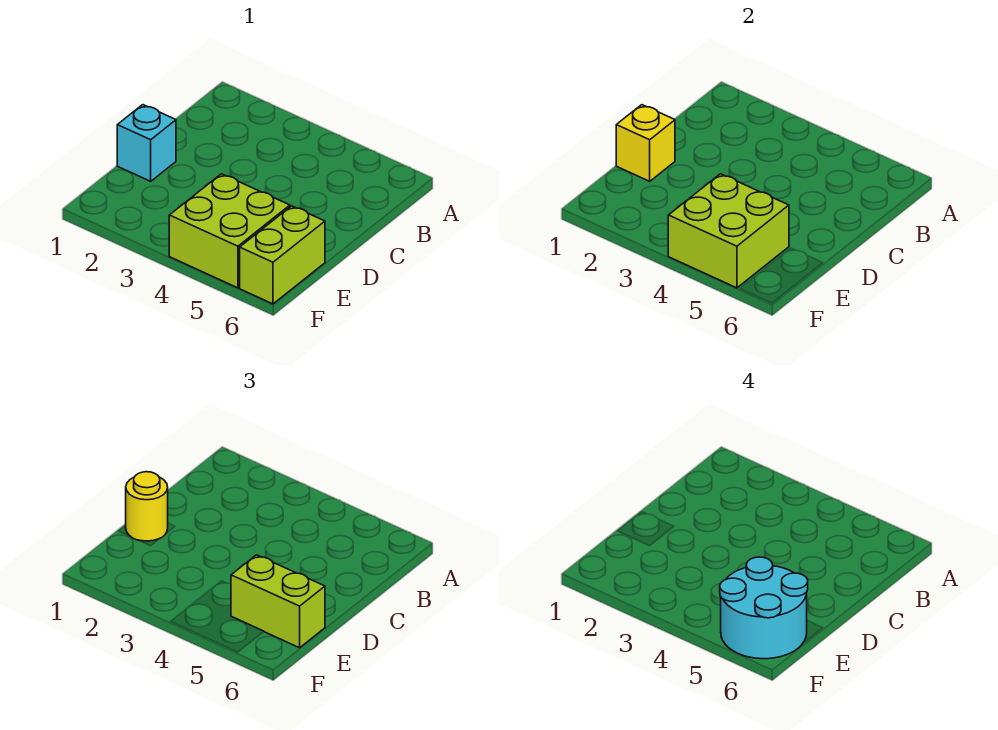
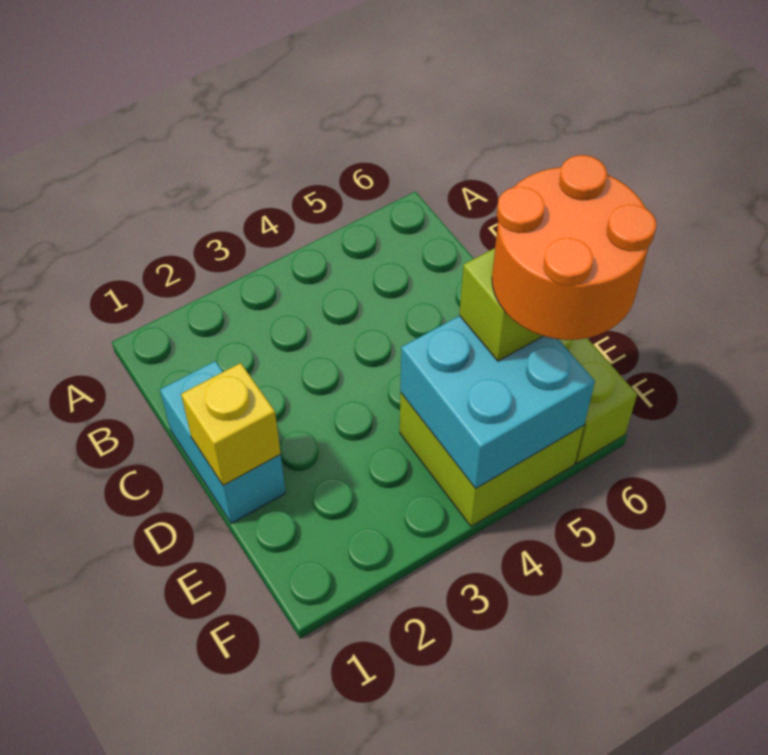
cyan brick D1 level 1 -> cyan brick C1:D1 level 1
yellow round brick D1 level 3 -> none
lime brick E4:F5 level 2 -> cyan brick E4:F5 level 2
cyan round brick E5:F6 level 4 -> orange round brick E5:F6 level 4

